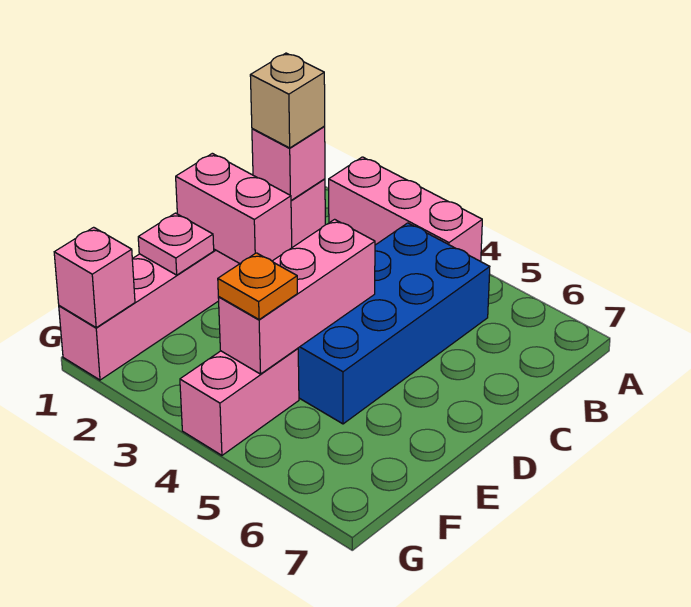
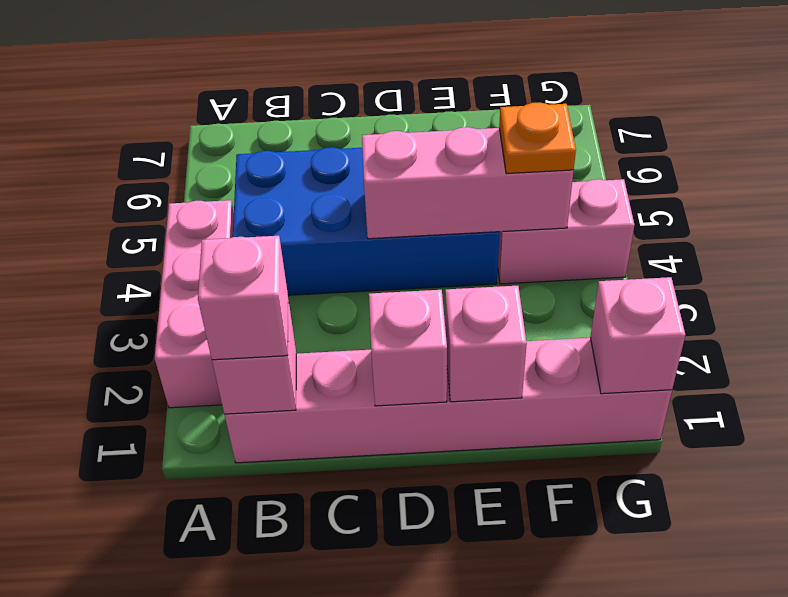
tan brick B1 level 3 -> pink brick B1 level 3
pink brick D1:D2 level 2 -> pink brick D1 level 2
pink plate E1 level 2 -> pink brick E1 level 2

